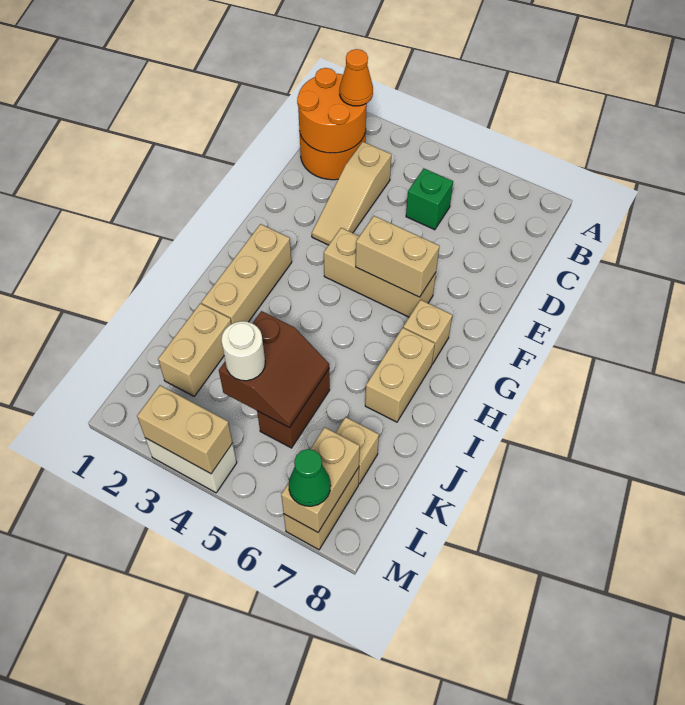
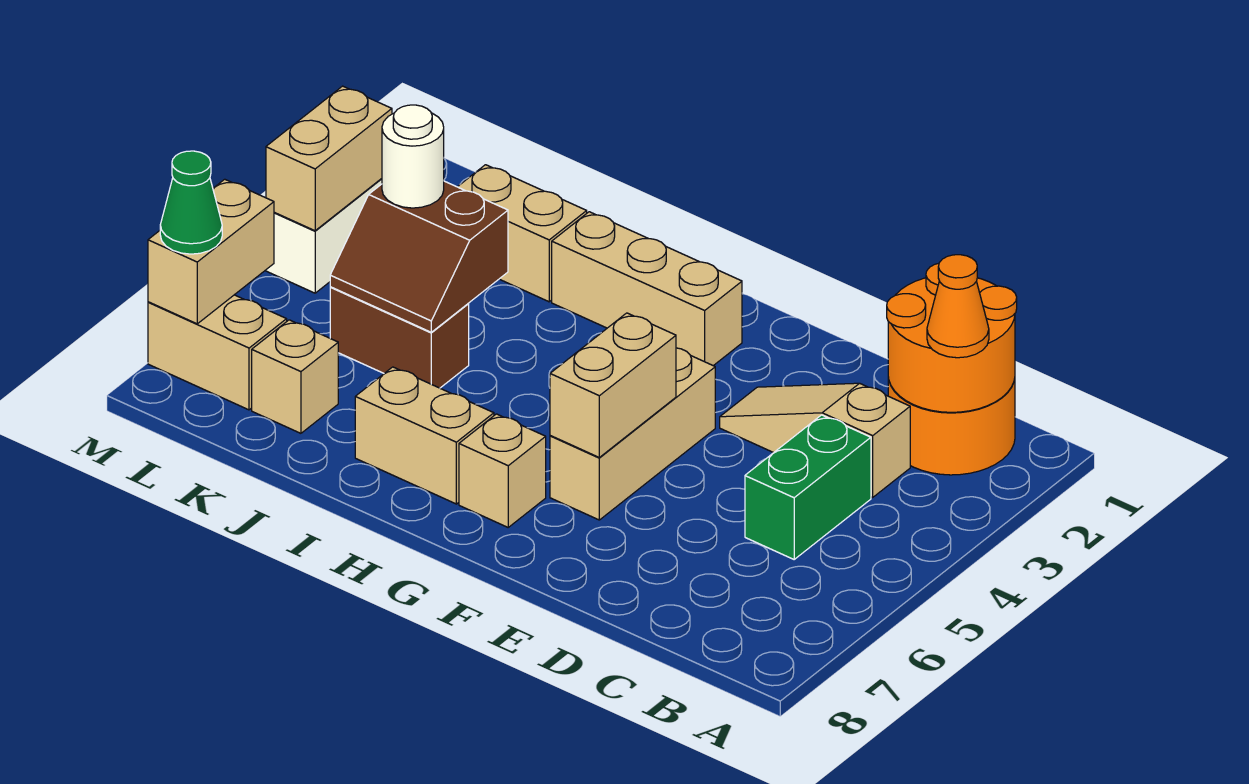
green brick C5 level 1 -> green brick C4:C5 level 1
tan brick L7:M7 level 2 -> tan brick M6:M7 level 2

